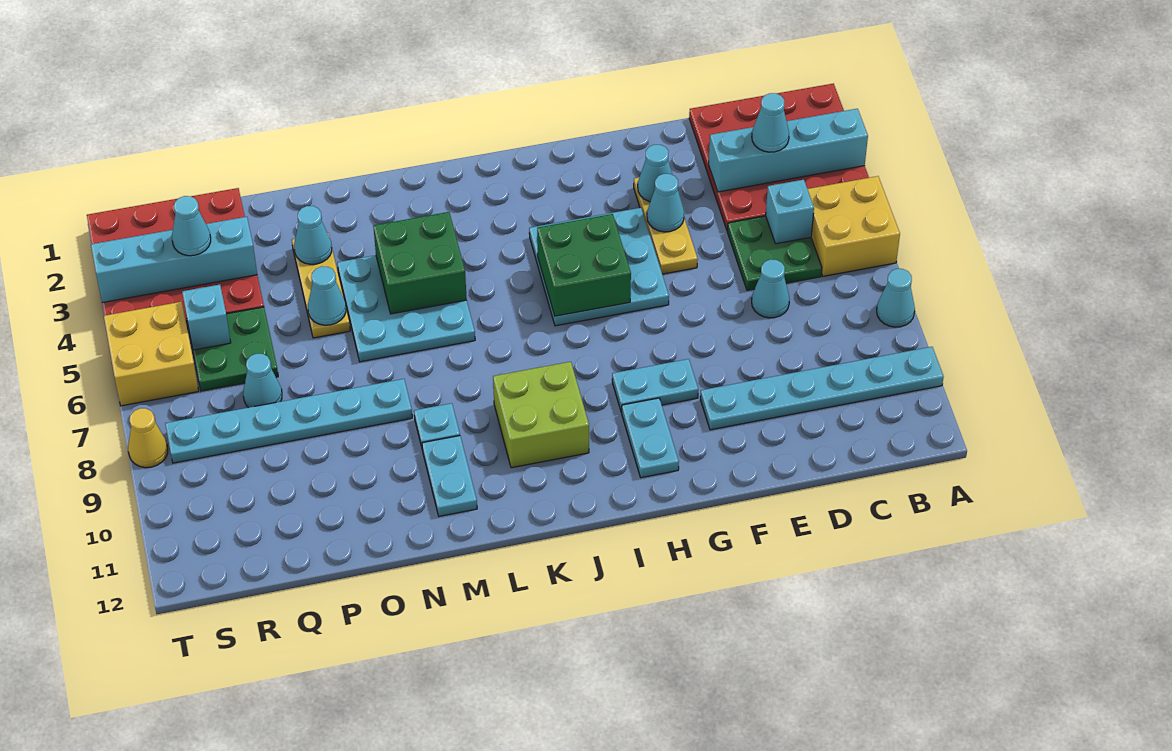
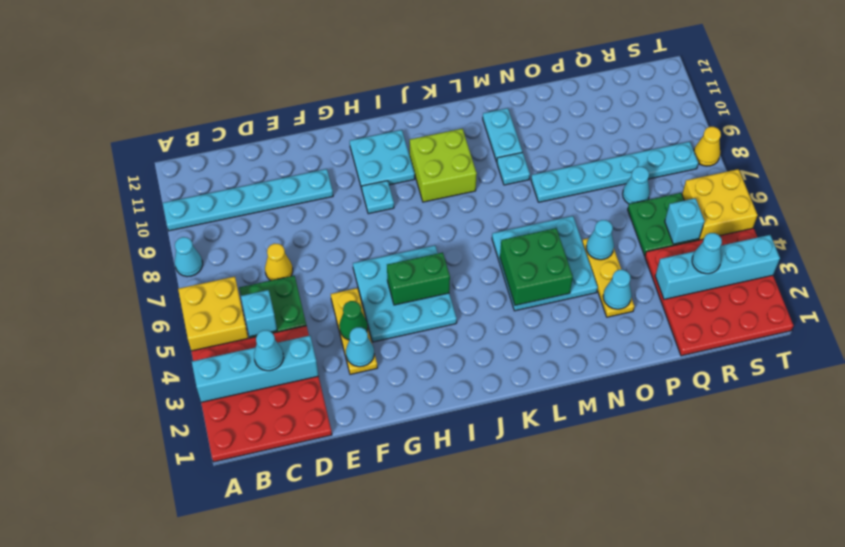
cyan cone D7 level 1 -> yellow cone D7 level 1
cyan cone F4 level 2 -> green cone F4 level 2
cyan plate G9:H9 level 1 -> cyan plate H9 level 1
green brick H5:I6 level 2 -> green brick H5:I5 level 2
cyan plate H10:H11 level 1 -> cyan plate H10:I11 level 1

